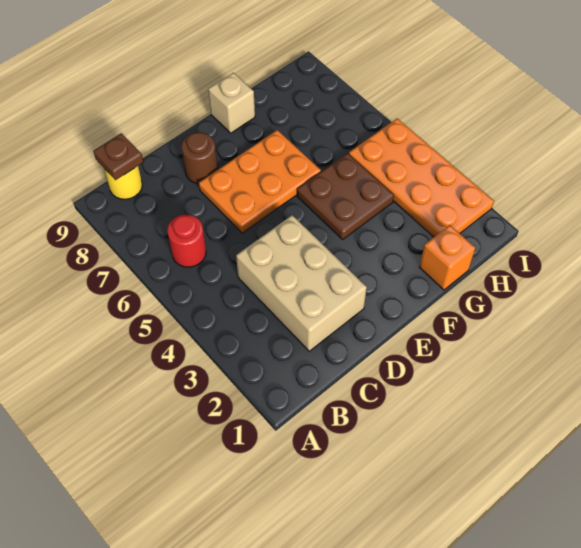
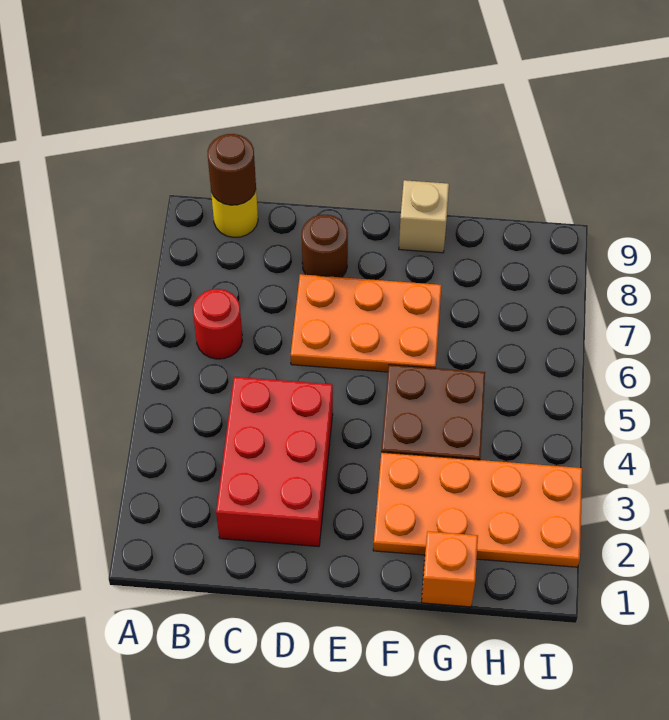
brown plate B9 level 2 -> brown round brick B9 level 2
tan brick C2:D4 level 1 -> red brick C2:D4 level 1
orange plate H2:I5 level 1 -> orange plate F2:I3 level 1

